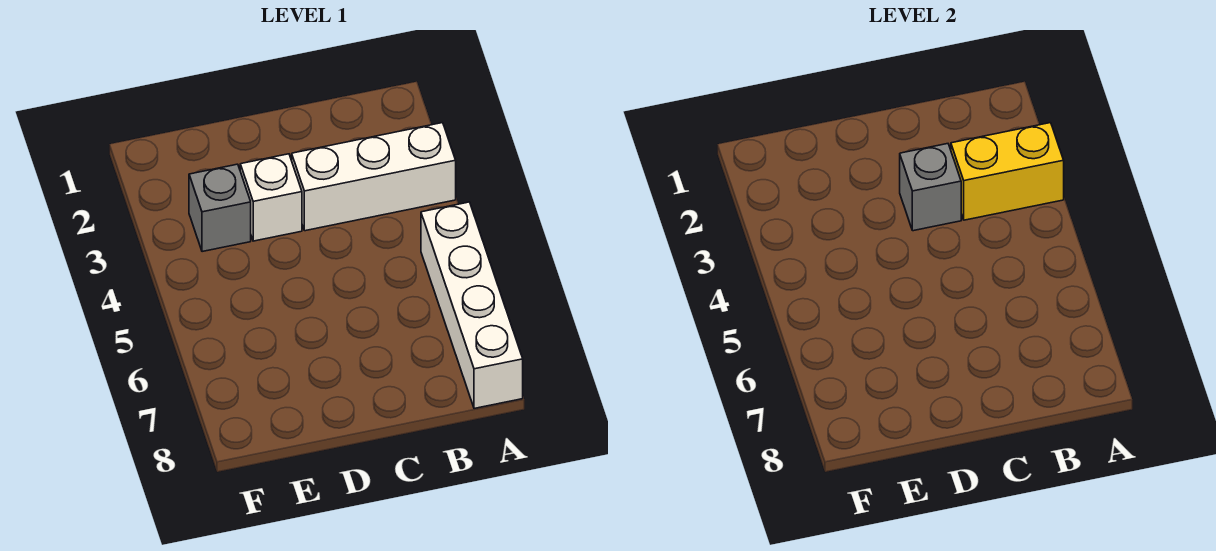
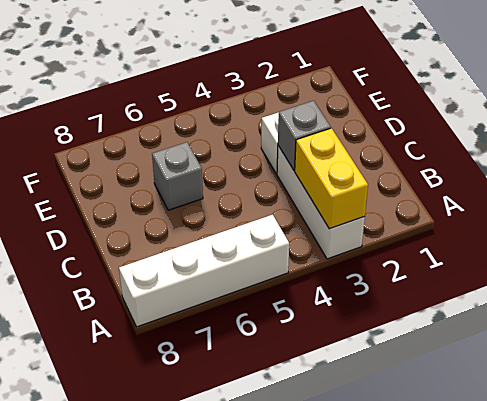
grey brick E3 level 1 -> grey brick D6 level 1

